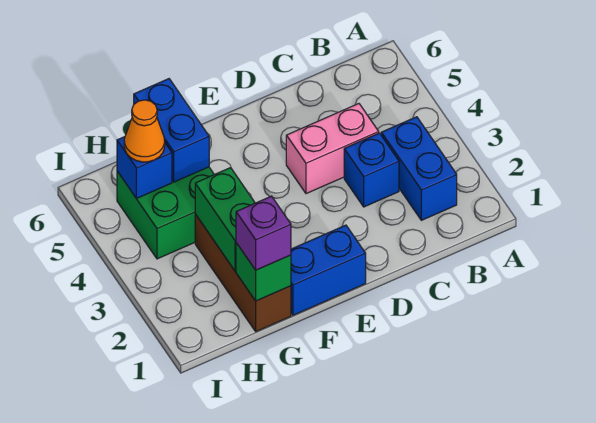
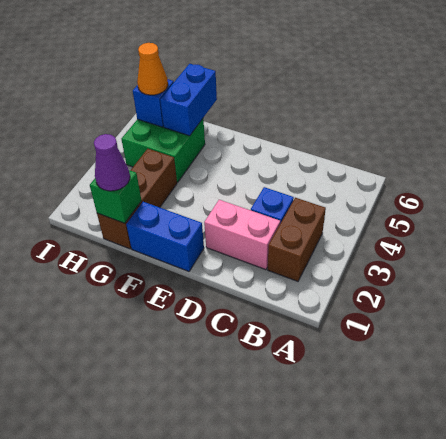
blue brick B2:B3 level 1 -> brown brick B2:B3 level 1
pink brick C4:D4 level 1 -> pink brick C2:D2 level 1
purple brick G1 level 3 -> purple cone G1 level 3
green brick G2:G3 level 2 -> none

